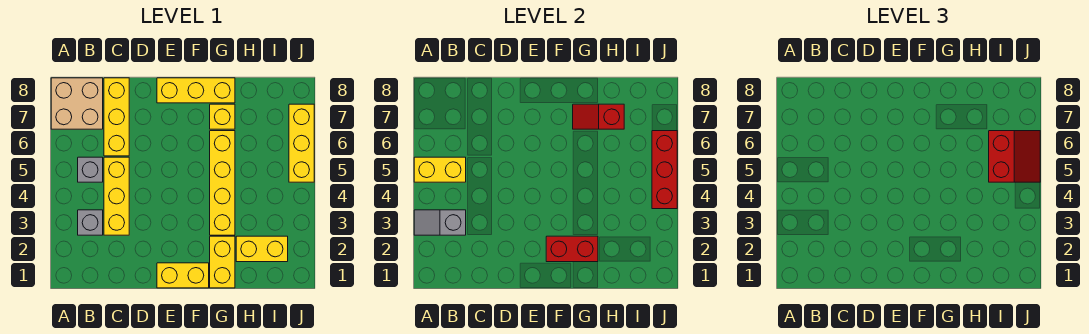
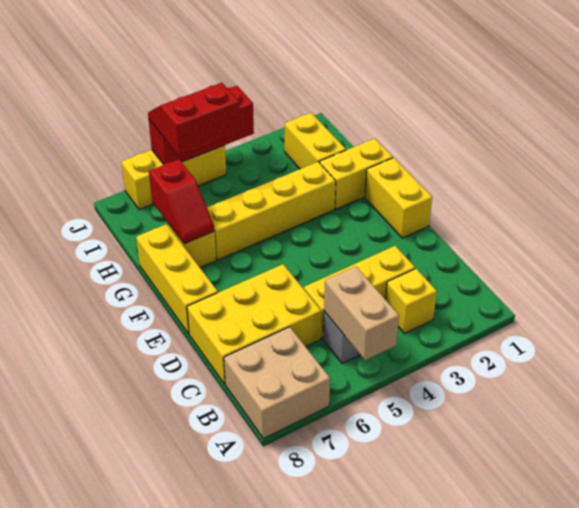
grey slope A3:B3 level 2 top B -> none
yellow brick A5:B5 level 2 -> tan brick A5:B5 level 2
grey brick B3 level 1 -> yellow brick B3 level 1
yellow brick C6:C8 level 1 -> yellow brick C6:D8 level 1
red brick F2:G2 level 2 -> none

